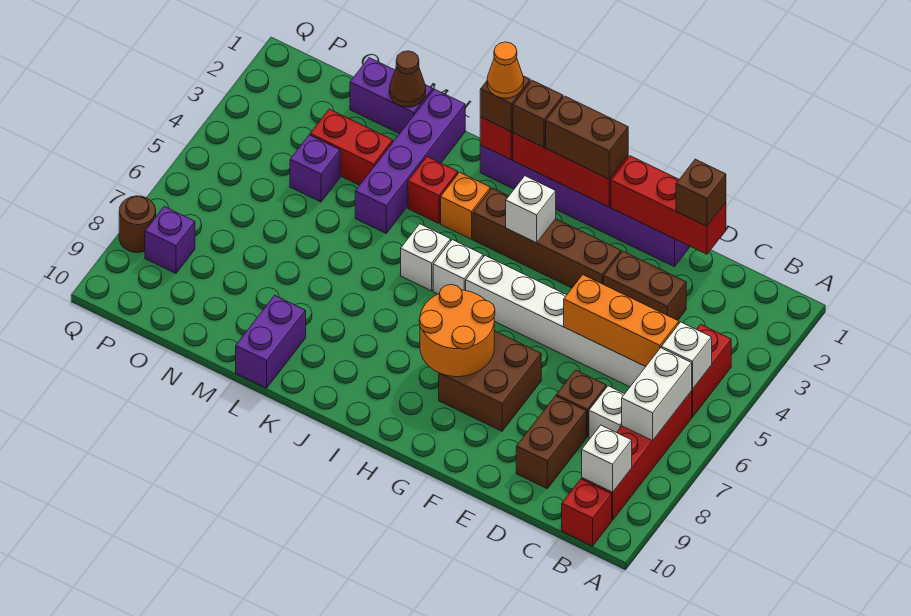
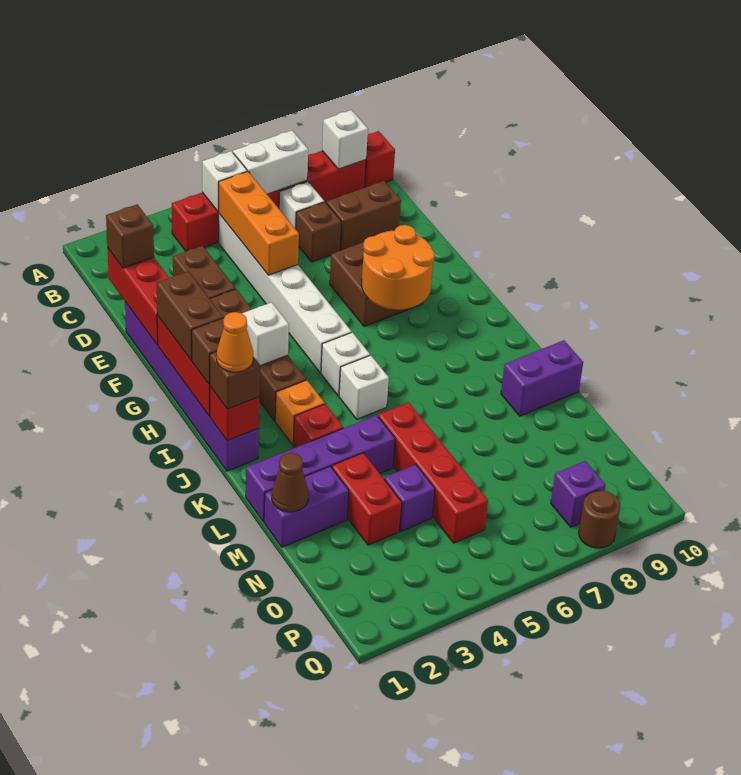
none -> red brick L5:O5 level 1
purple brick M1:N1 level 1 -> purple brick M1:M2 level 1

